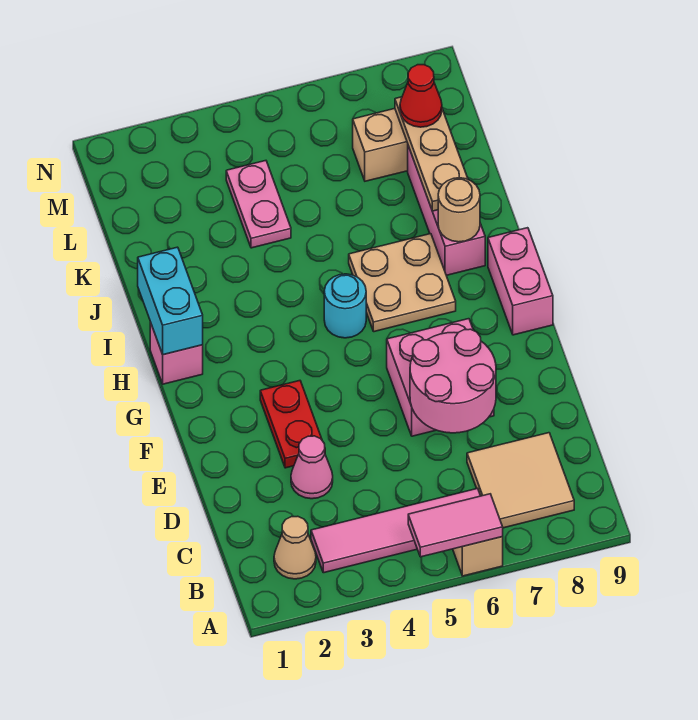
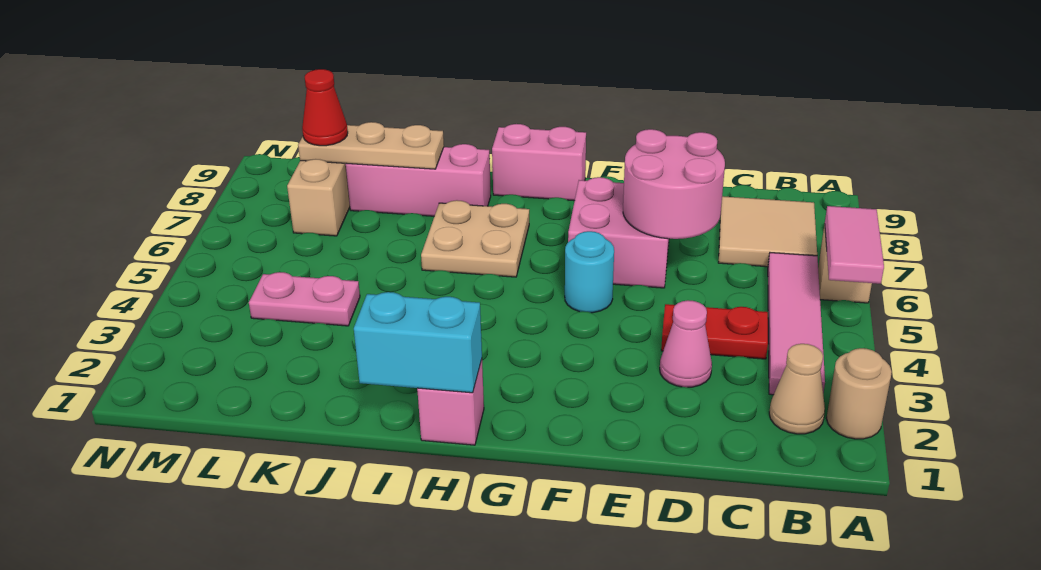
red plate E3:F3 level 1 -> red plate C4:D4 level 1
cyan round brick H5 level 1 -> cyan round brick F5 level 1
tan round brick I8 level 2 -> tan round brick A2 level 1

